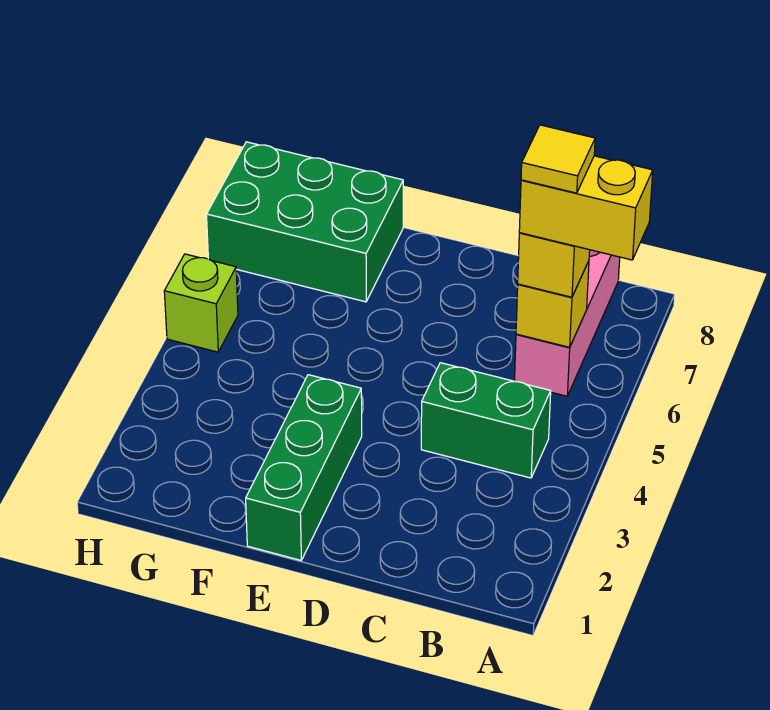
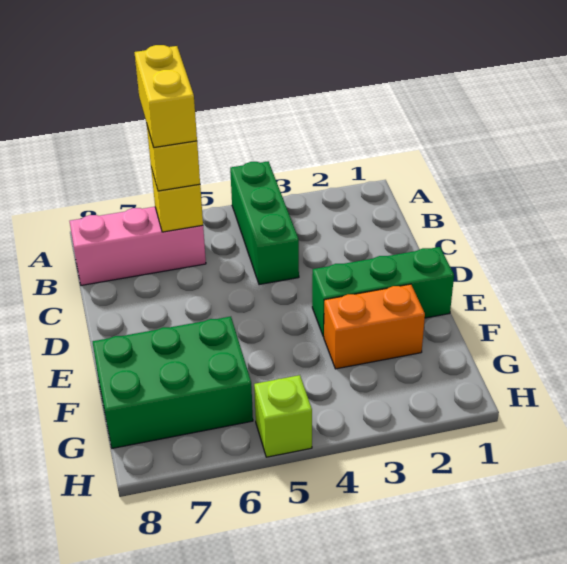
green brick B4:C4 level 1 -> green brick A4:C4 level 1
yellow tile B6 level 5 -> none
none -> orange brick F2:F3 level 1
green brick F7:H8 level 1 -> green brick F6:G8 level 1

